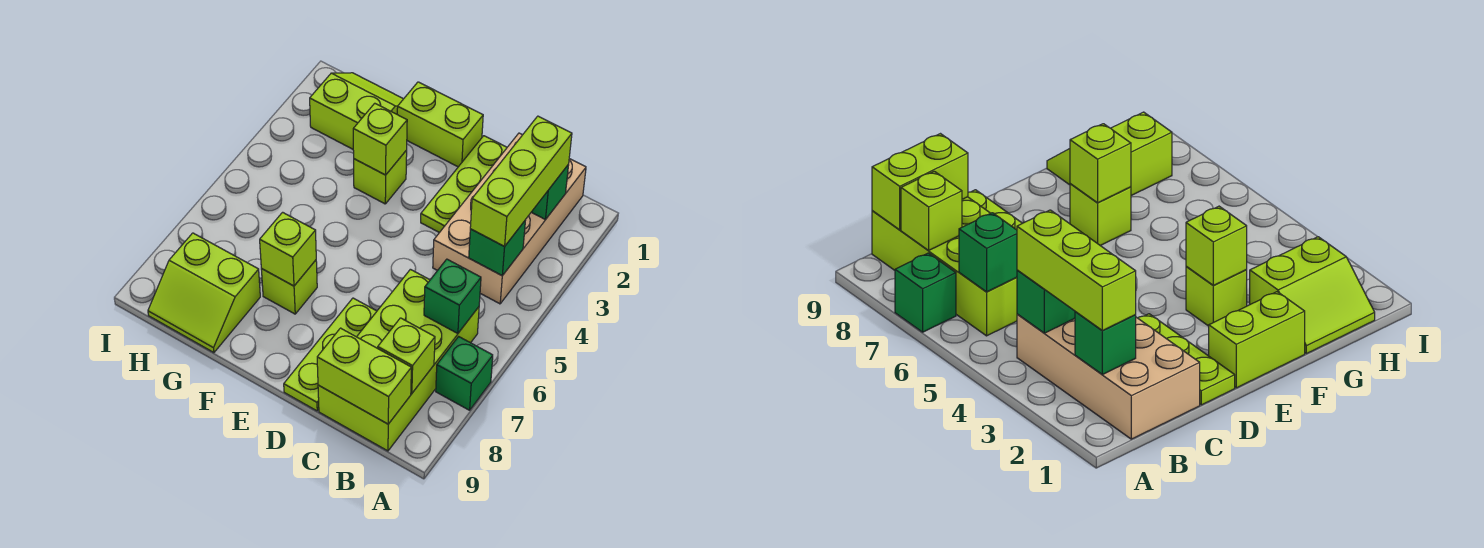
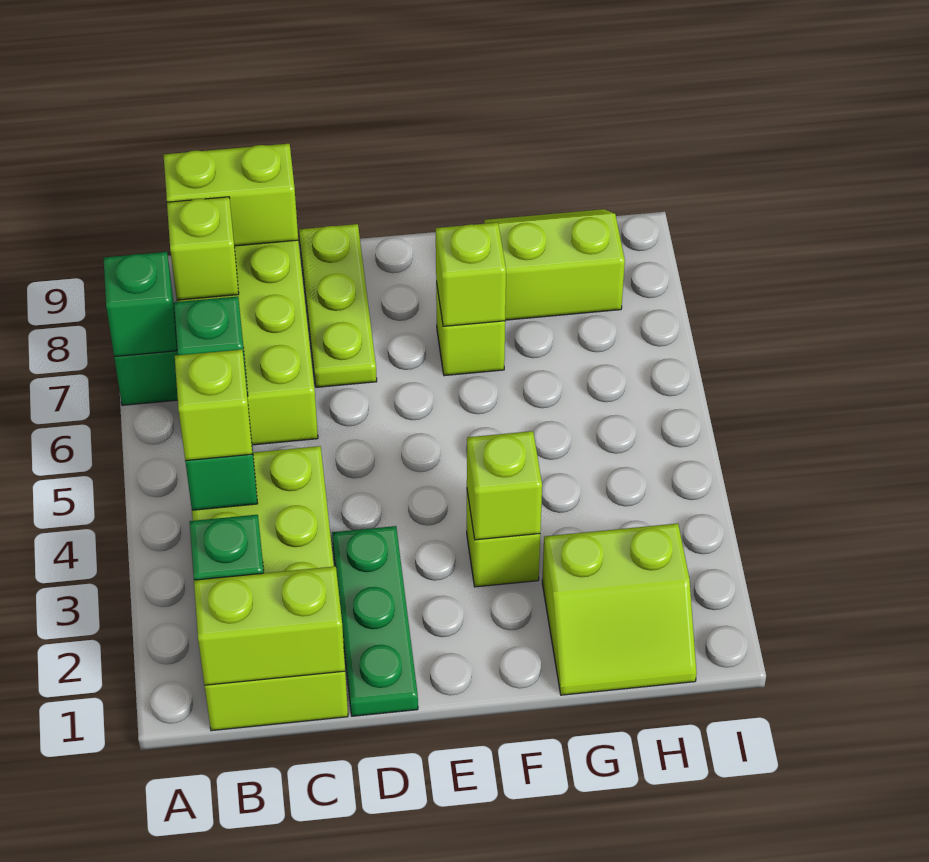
none -> green brick A7 level 2
tan brick B1:C4 level 1 -> lime brick B1:C4 level 1
lime brick B2:B4 level 3 -> lime brick B4 level 3
lime plate D1:D3 level 1 -> green plate D1:D3 level 1
lime brick E1:F1 level 1 -> lime brick B1:C1 level 2

